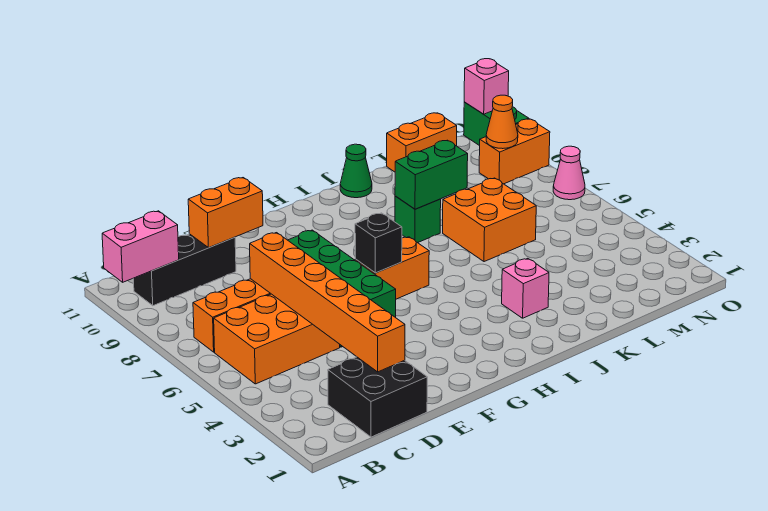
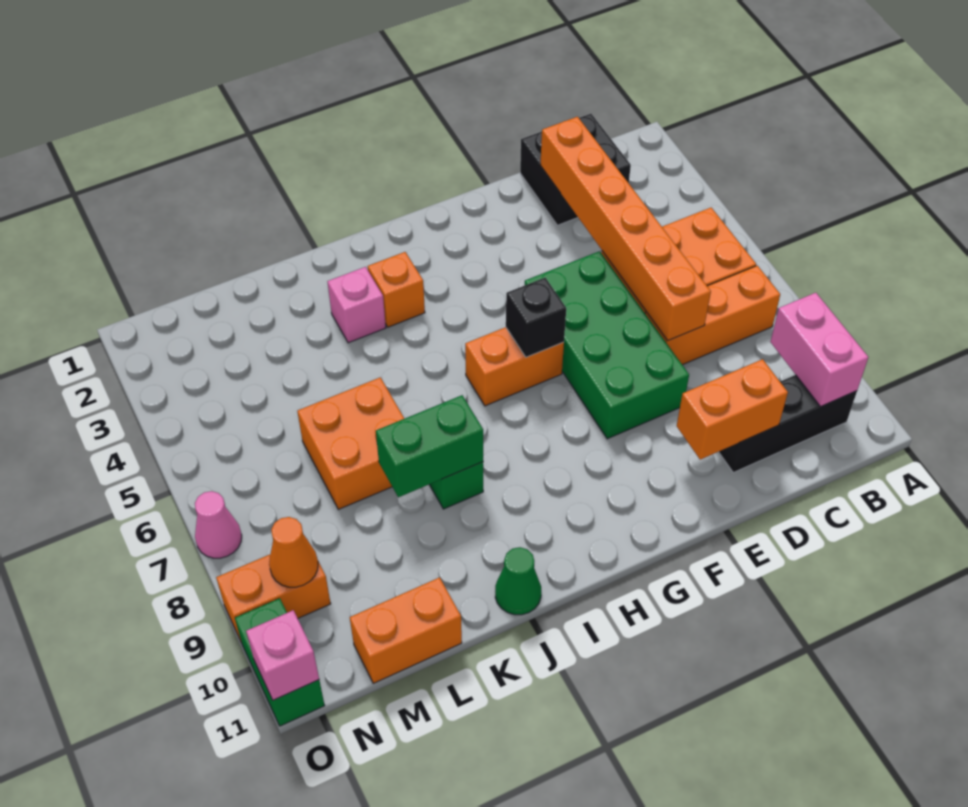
pink brick A10:B10 level 2 -> pink brick B9:B10 level 2
none -> orange brick I3 level 1

